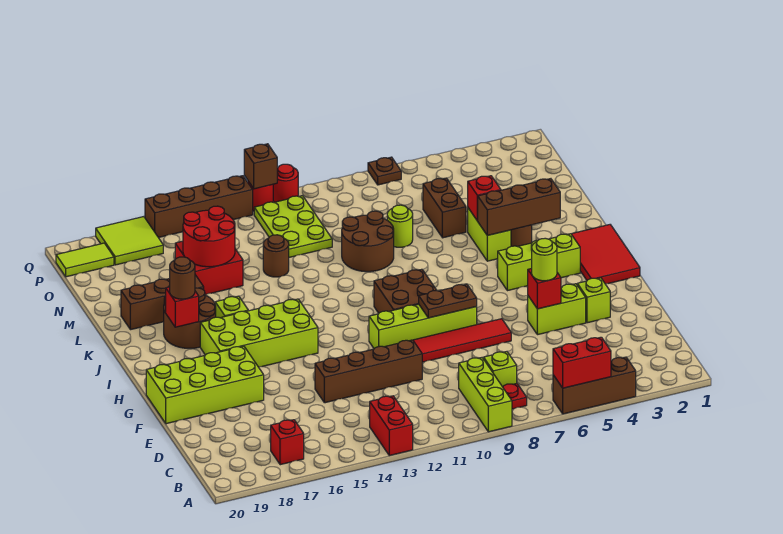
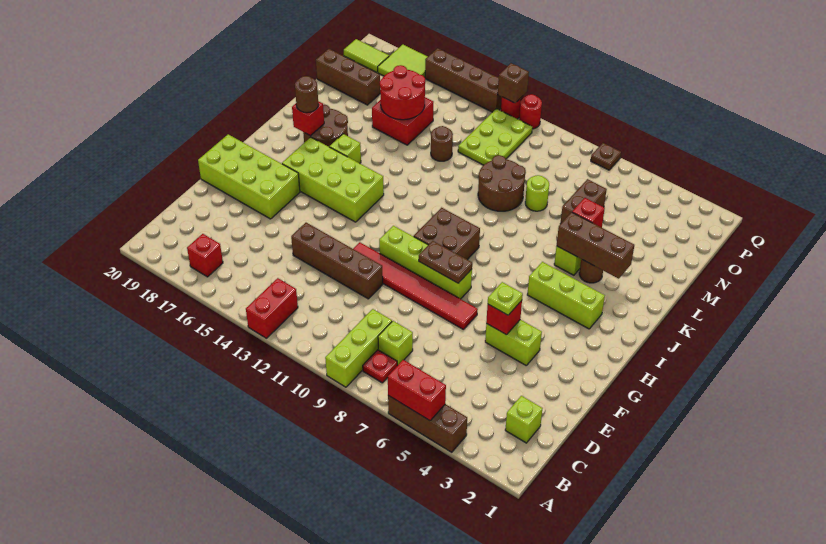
lime brick F3 level 1 -> lime brick C2 level 1
lime round brick F5 level 3 -> lime plate F5 level 3
red tile H1:J2 level 1 -> none
brown brick L17:L19 level 1 -> brown brick N18:N20 level 1

